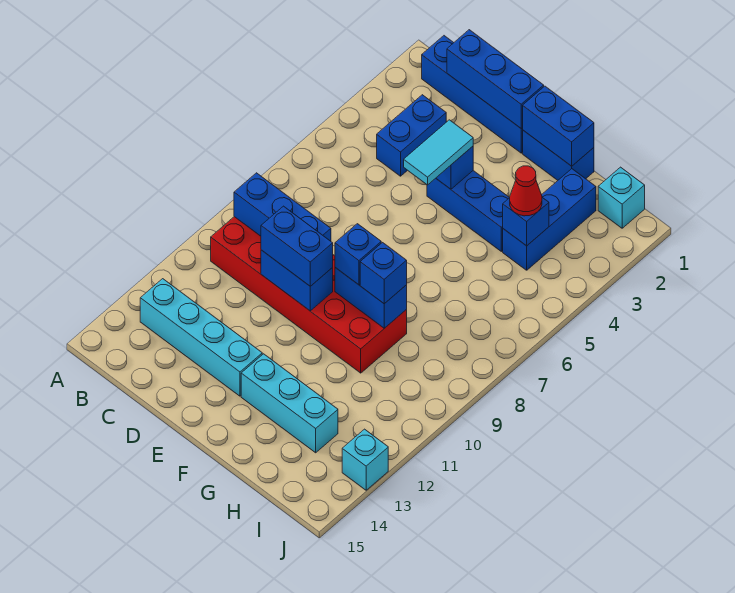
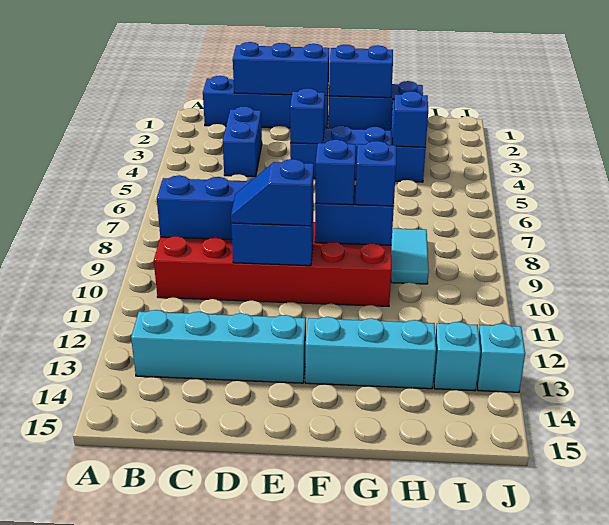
blue brick D10:E10 level 3 -> blue slope D10:E10 level 3 top E
cyan tile E4:E5 level 3 -> cyan tile H8:H9 level 1
blue brick F1:G1 level 1 -> blue brick F1:H1 level 1
red cone H4 level 3 -> none
cyan brick I1 level 1 -> cyan brick I13 level 1

